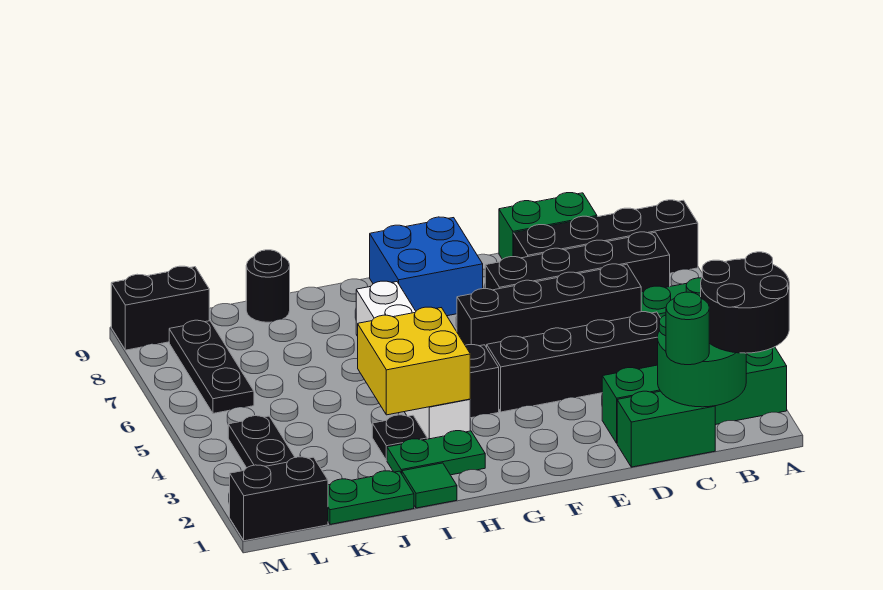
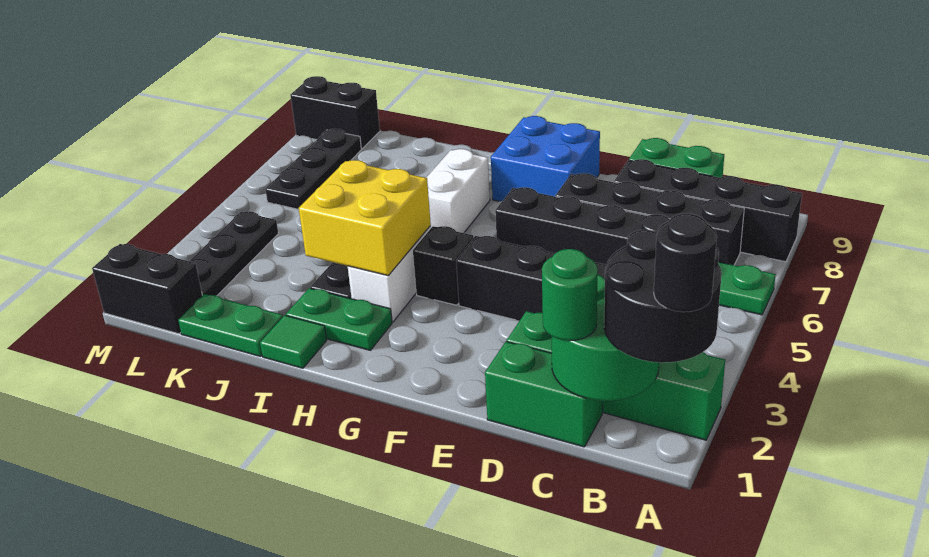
black round brick J9 level 1 -> black round brick A1 level 4

